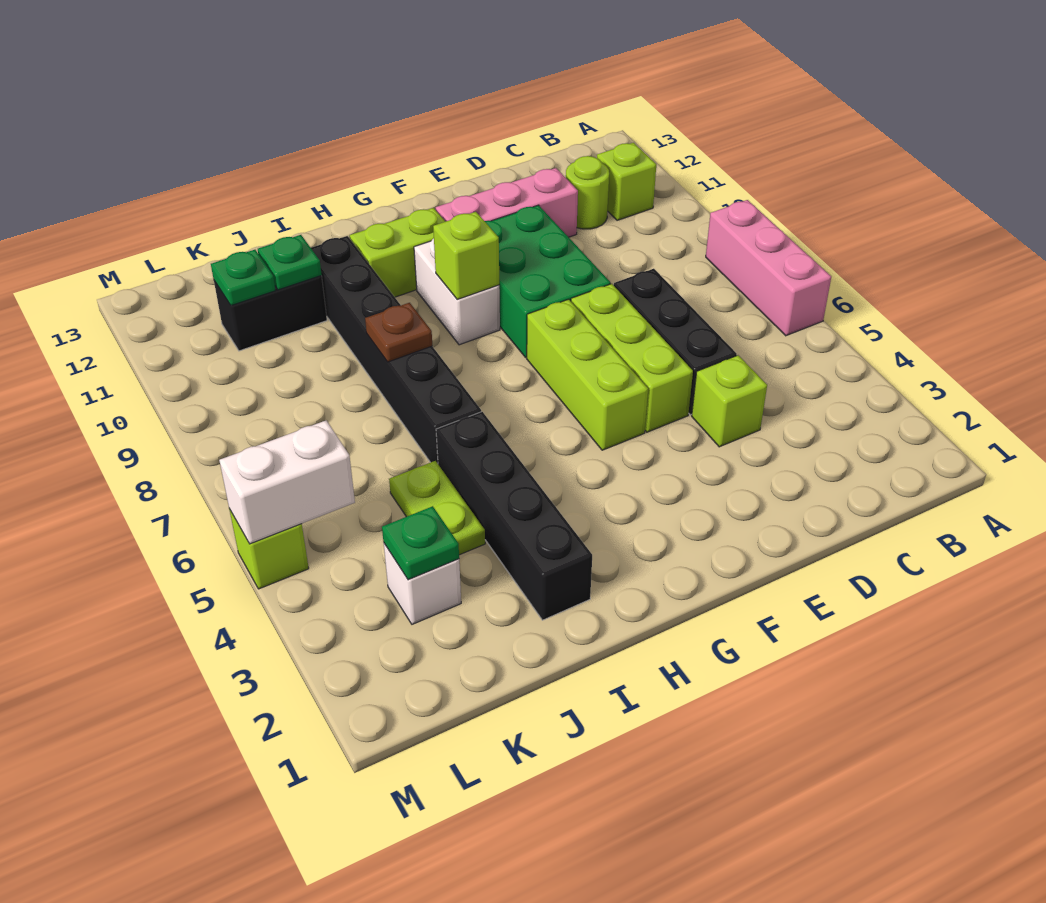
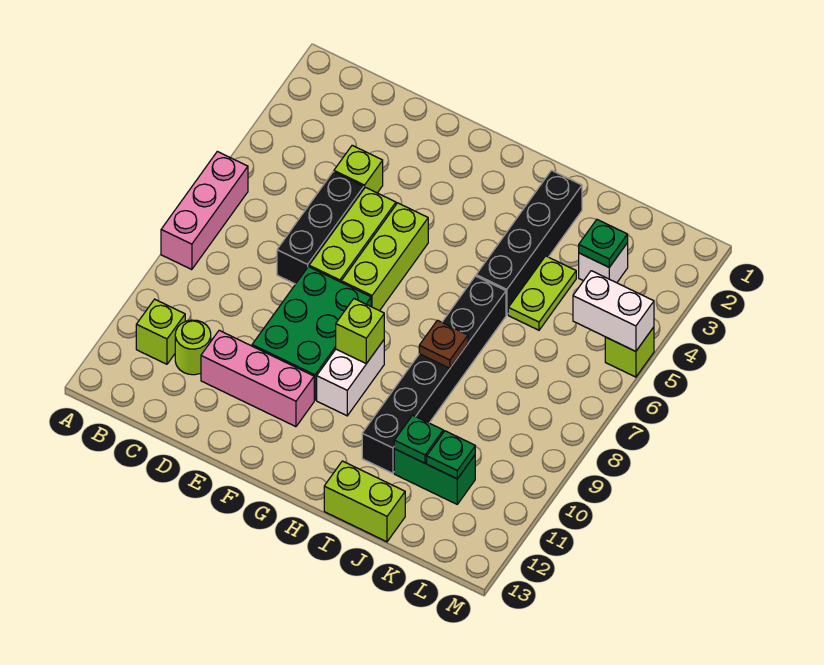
lime brick G11:H11 level 1 -> lime brick I13:J13 level 1
black brick J11:K11 level 1 -> green brick J11:K11 level 1

